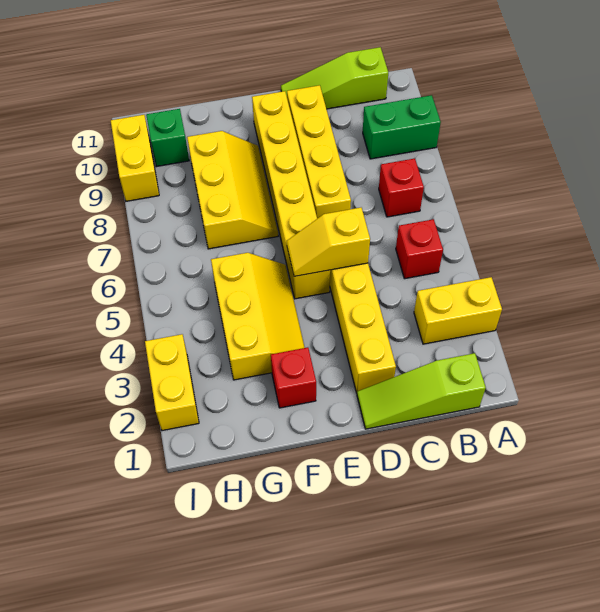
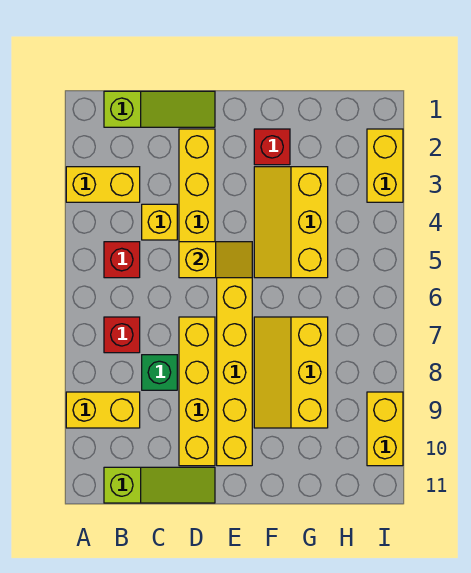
green brick A9:B9 level 1 -> yellow brick A9:B9 level 1
none -> yellow brick C4 level 1
green brick H10 level 1 -> green brick C8 level 1

